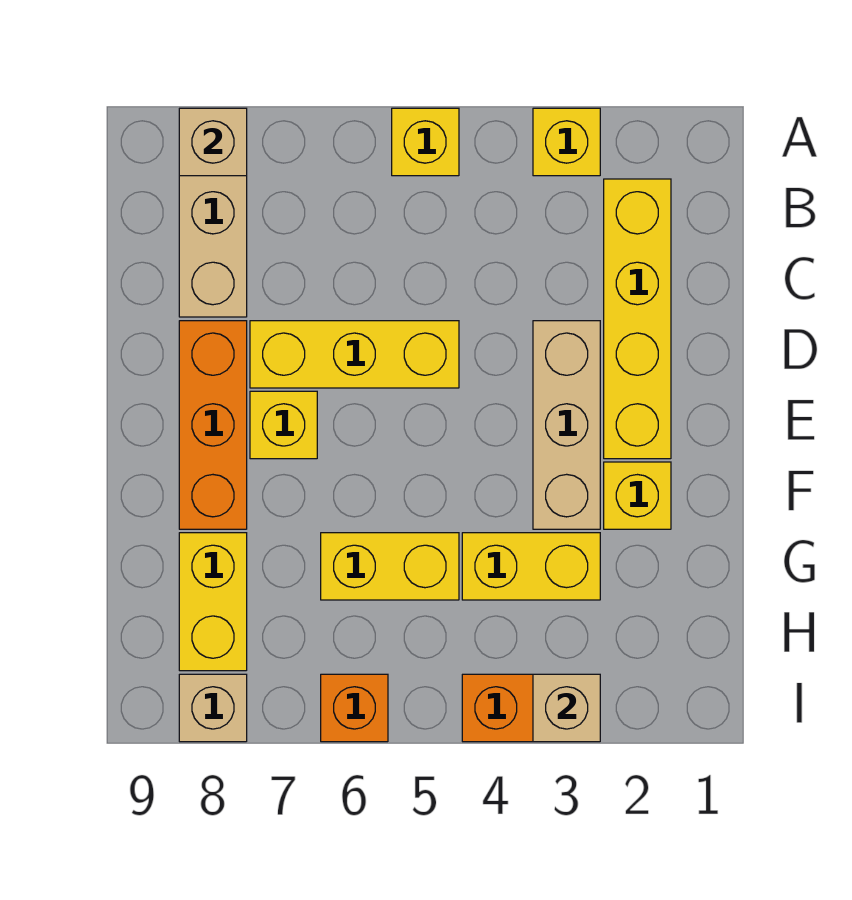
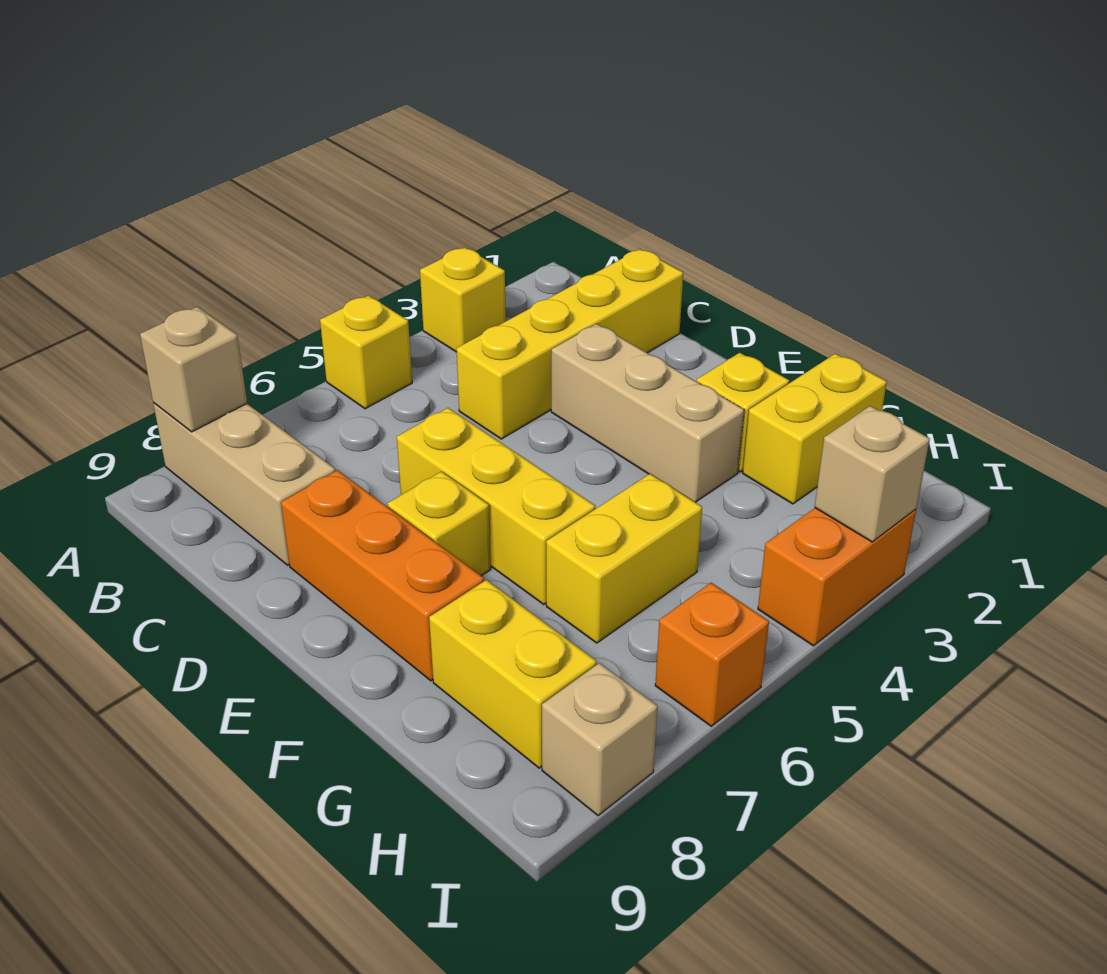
yellow brick B2:E2 level 1 -> yellow brick C1:C4 level 1
yellow brick D5:D7 level 1 -> yellow brick D6:F6 level 1
yellow brick G3:G4 level 1 -> yellow brick G1:G2 level 1

